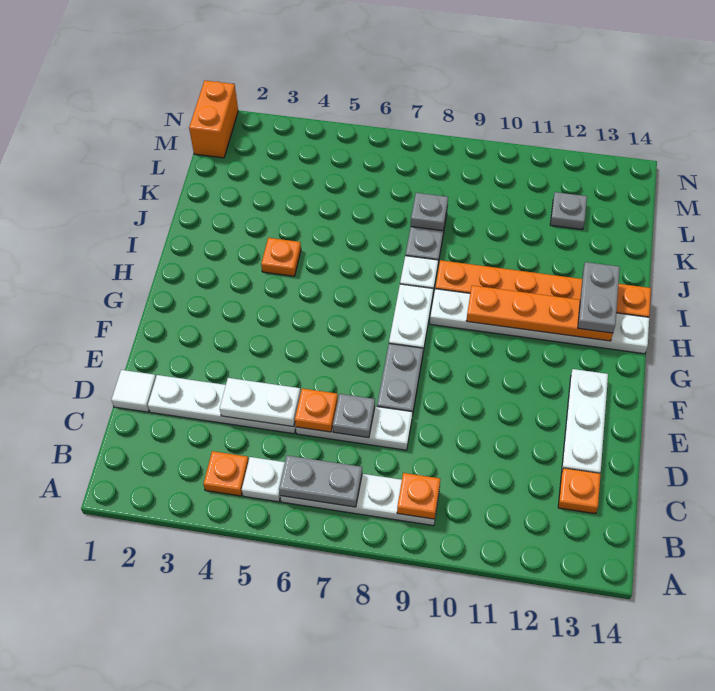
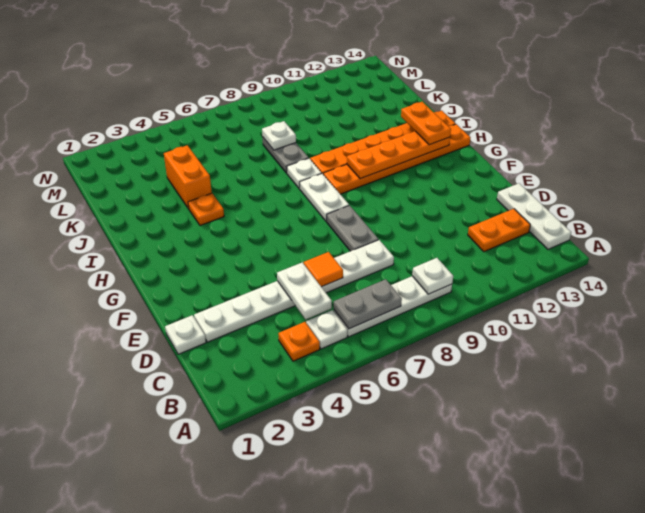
orange plate B9 level 2 -> white plate B9 level 2
orange plate C13 level 1 -> orange plate C12:C13 level 1
white tile D1 level 1 -> white plate D1 level 1
white plate D4:D5 level 2 -> white plate C5:D5 level 2
orange plate D6 level 2 -> orange tile D6 level 2
grey plate D7 level 2 -> none
white plate D13:F13 level 1 -> white plate B14:D14 level 1
white plate H9:H14 level 1 -> orange plate H9:H14 level 1
grey plate H13:I13 level 3 -> orange plate H13:I13 level 3
grey plate K8 level 2 -> white plate K8 level 2
grey plate L12 level 1 -> none
orange brick M1:N1 level 1 -> orange brick J4:K4 level 1

